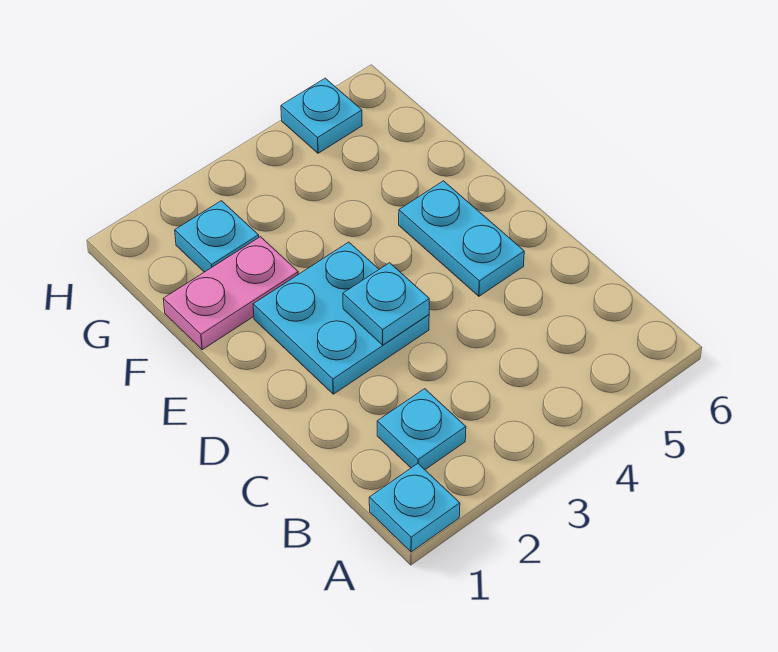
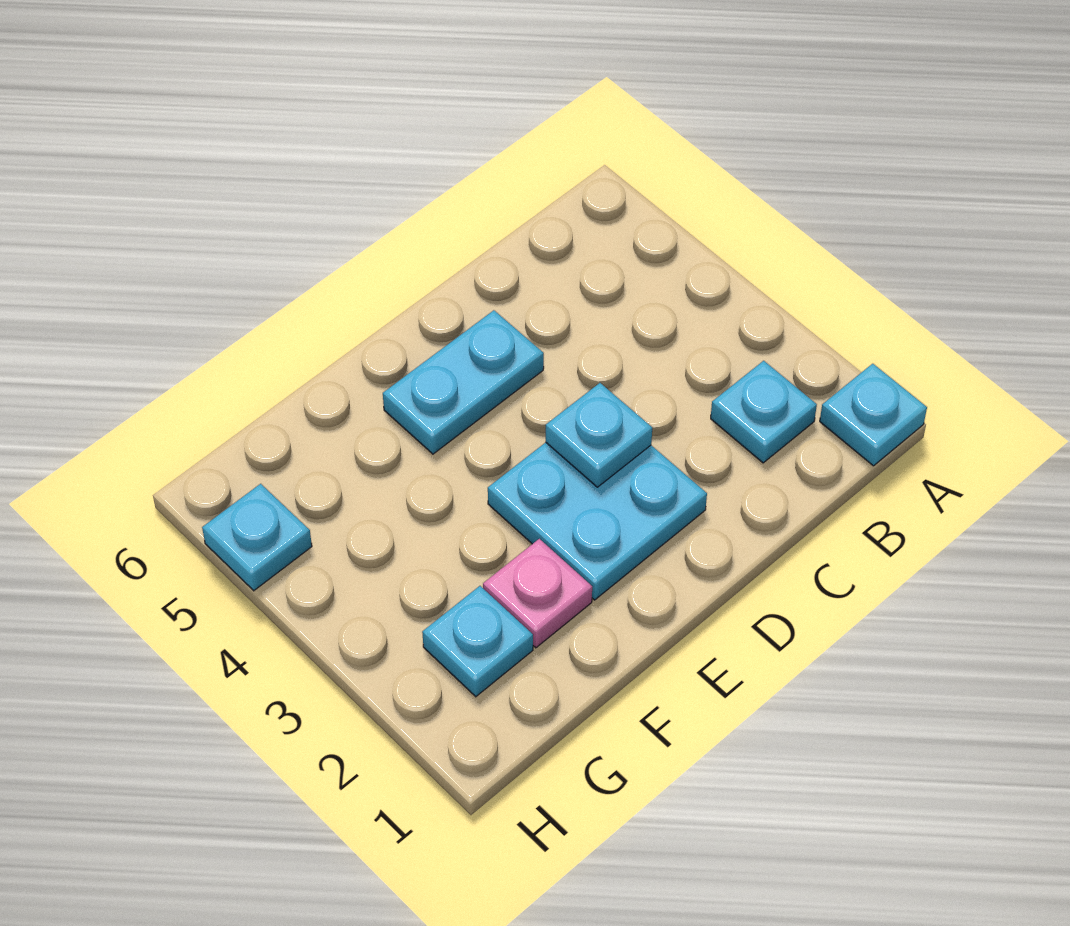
pink plate F1:F2 level 1 -> pink plate F2 level 1

